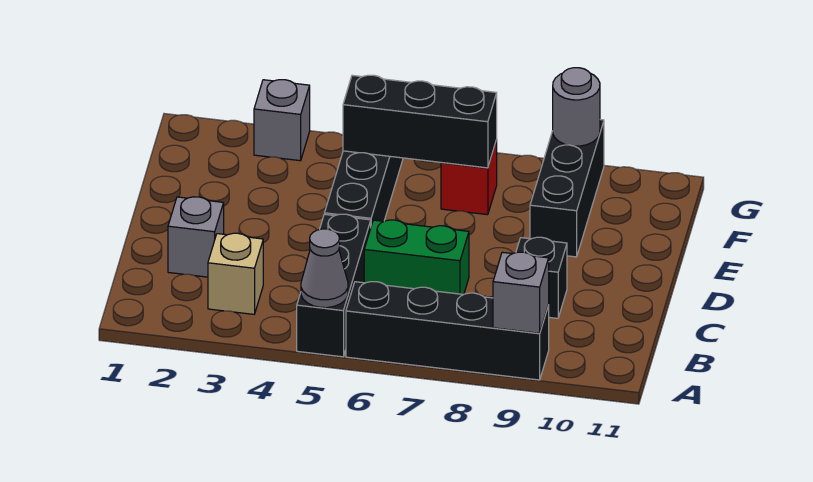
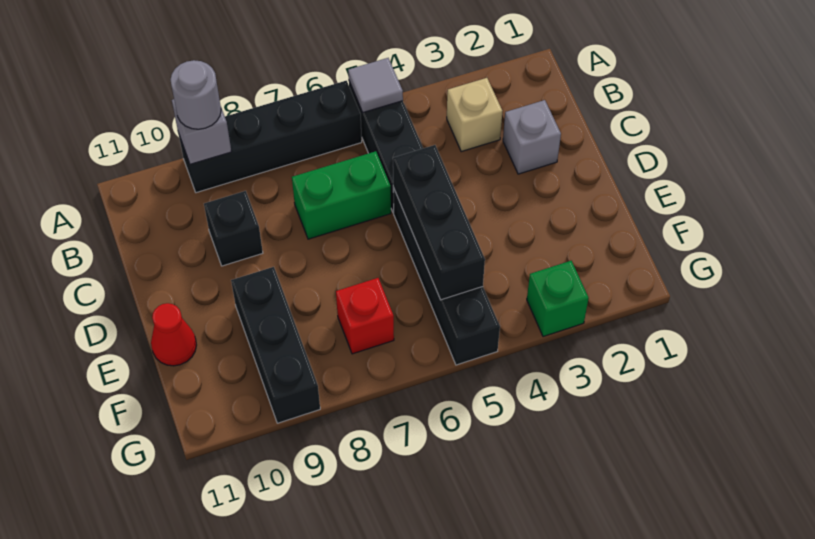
grey cone A5 level 2 -> grey tile A5 level 2
none -> red cone E11 level 1
black brick F5:F7 level 2 -> black brick D5:F5 level 2
grey brick G3 level 1 -> green brick G3 level 1
grey round brick G9 level 2 -> grey round brick A9 level 3

